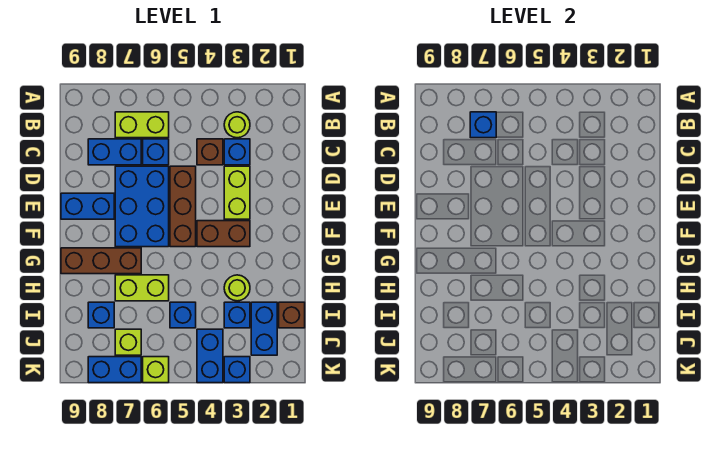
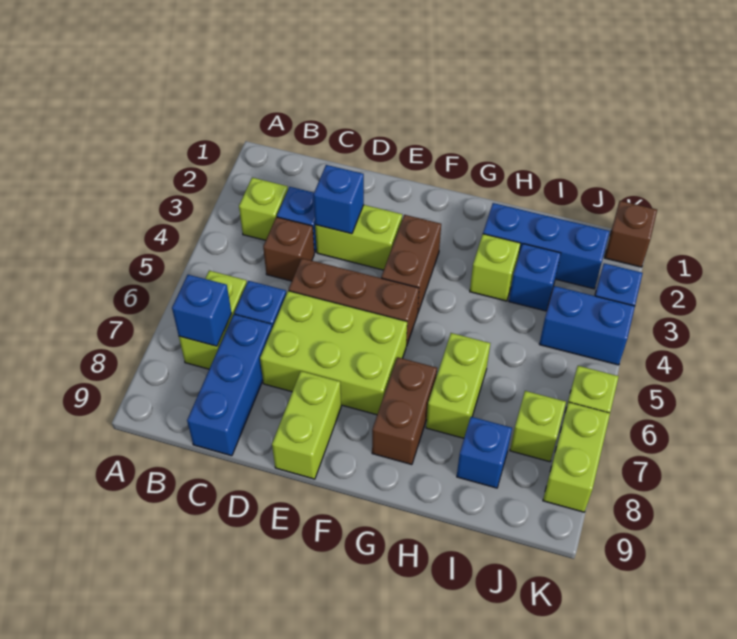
lime round brick B3 level 1 -> lime brick B3 level 1
blue brick C7:C8 level 1 -> blue brick C7:C9 level 1
blue brick D6:F7 level 1 -> lime brick D6:F7 level 1
blue brick E8:E9 level 1 -> lime brick E8:E9 level 1
brown brick G7:G9 level 1 -> brown brick G7:G8 level 1
lime round brick H3 level 1 -> lime brick H3 level 1
brown brick I1 level 1 -> brown brick K1 level 1
blue brick I2:J2 level 1 -> blue brick H2:J2 level 1
blue brick I5 level 1 -> blue brick D3 level 2
blue brick K7:K8 level 1 -> lime brick K7:K8 level 1

